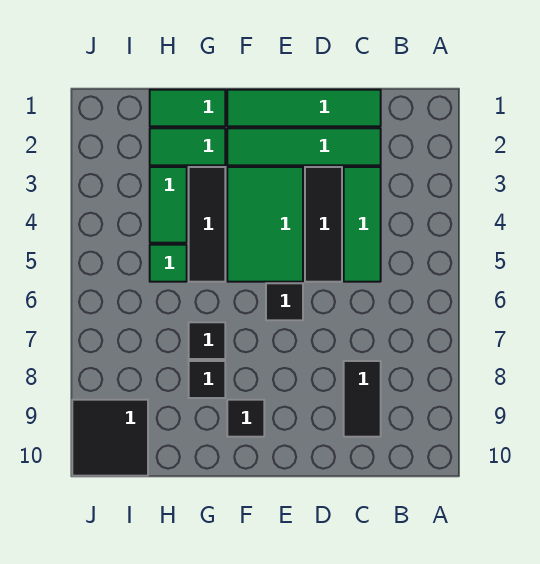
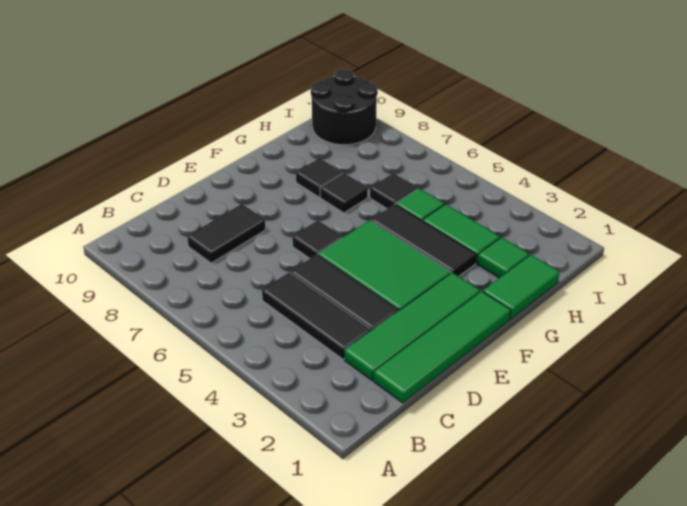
green tile C3:C5 level 1 -> black tile C3:C5 level 1
black tile C8:C9 level 1 -> black tile C8:D8 level 1
black tile F9 level 1 -> black tile H6 level 1
green tile G2:H2 level 1 -> green tile H2 level 1
black tile I9:J10 level 1 -> black round brick I9:J10 level 1

